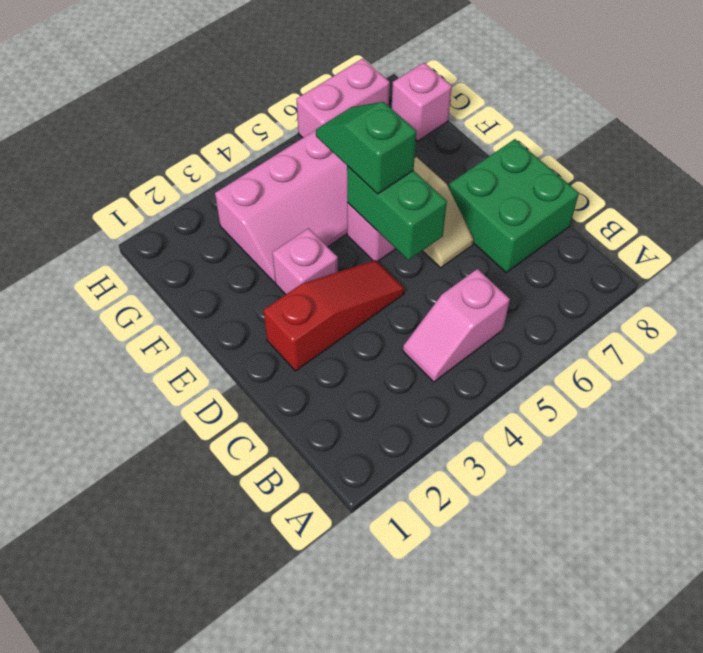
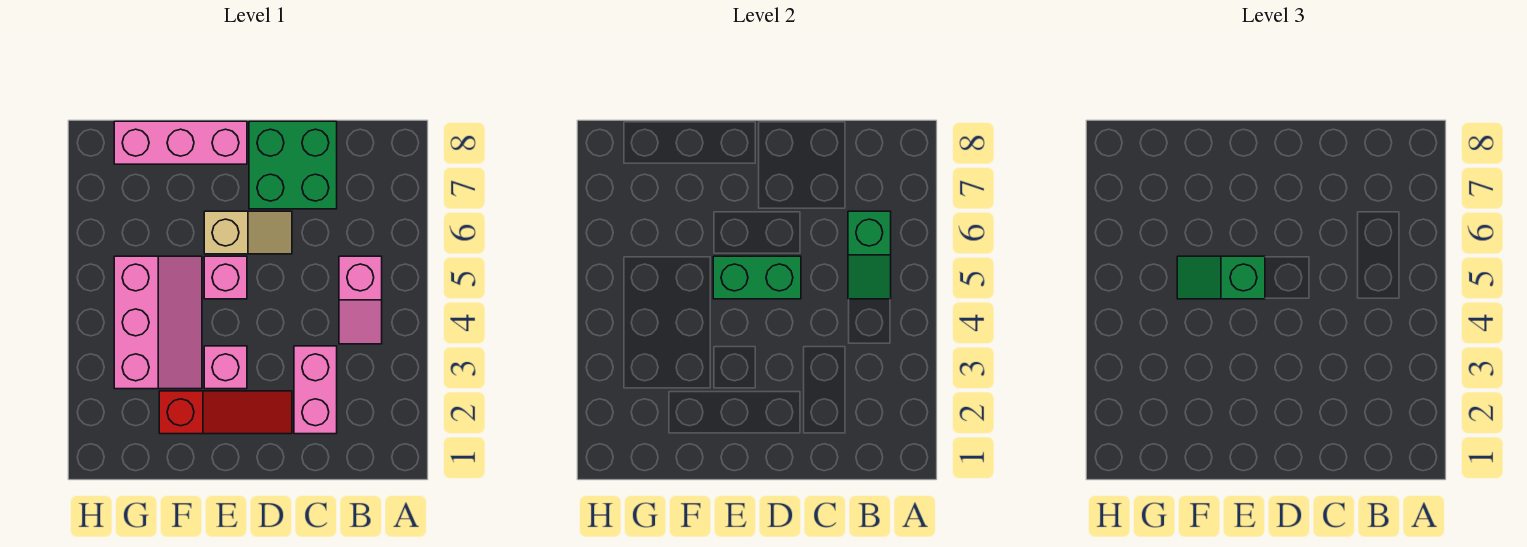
none -> green slope B5:B6 level 2 top 6
red slope D2:D4 level 1 top 2 -> red slope D2:F2 level 1 top F
pink brick G8 level 1 -> pink brick E8:G8 level 1
pink brick H6:H7 level 1 -> pink brick C2:C3 level 1

